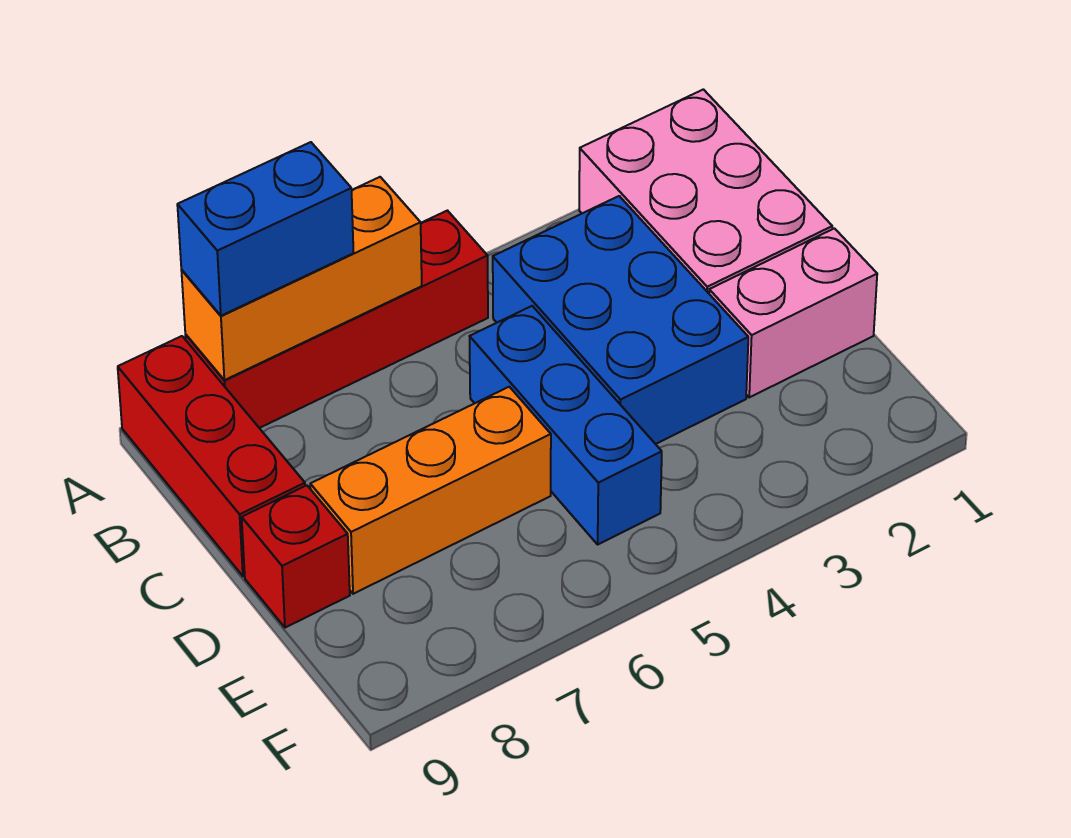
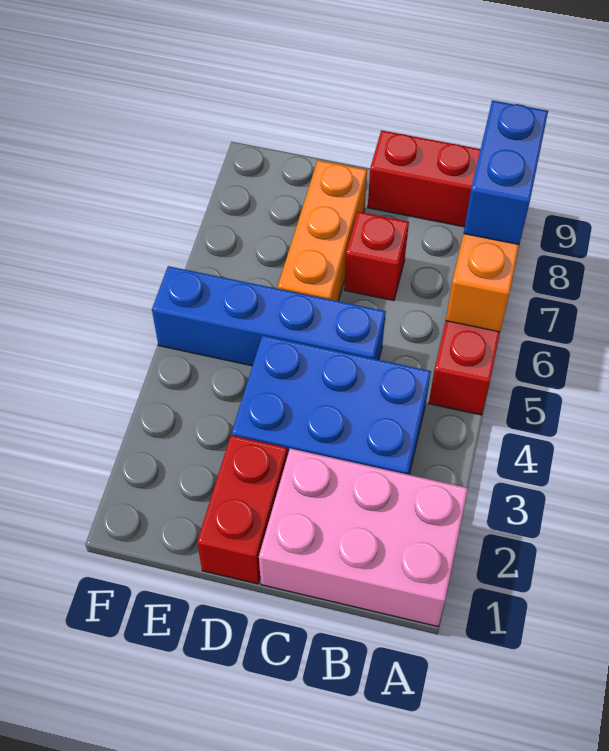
blue brick C5:E5 level 1 -> blue brick C5:F5 level 1
pink brick D1:D2 level 1 -> red brick D1:D2 level 1
red brick D9 level 1 -> red brick C7 level 1

